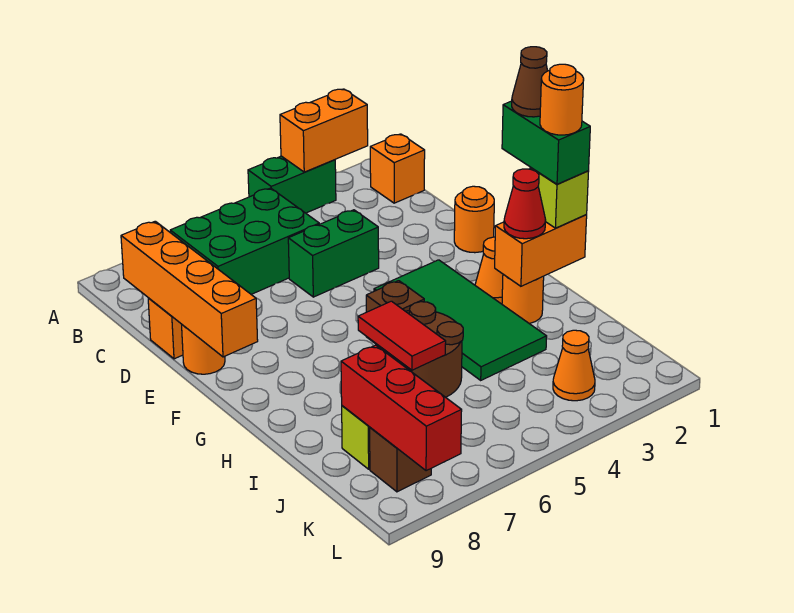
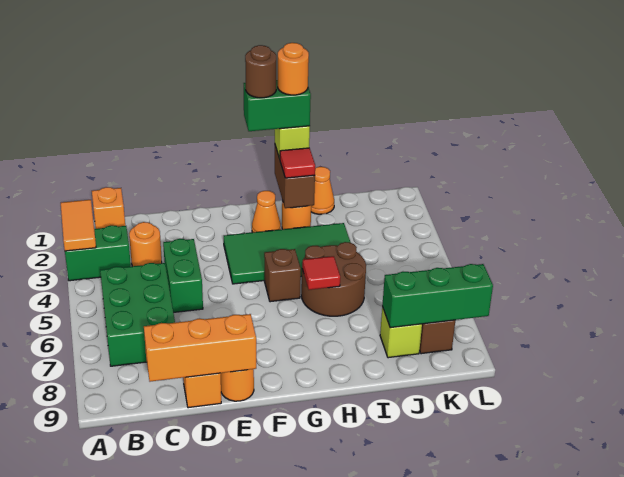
orange brick A2:A3 level 2 -> orange tile A2:A3 level 2
green brick A3:A4 level 1 -> green brick A3:B3 level 1
orange brick C9:F9 level 2 -> orange brick C9:E9 level 2
orange round brick E1 level 1 -> orange round brick C3 level 1
brown cone G1 level 5 -> brown round brick G1 level 5
orange brick H1:H2 level 2 -> brown brick H1:H2 level 2
red cone H2 level 3 -> red tile H2 level 3
red tile H6:I6 level 2 -> red tile H6 level 2
red brick J8:L8 level 2 -> green brick J8:L8 level 2
orange cone K3 level 1 -> orange cone I1 level 1

